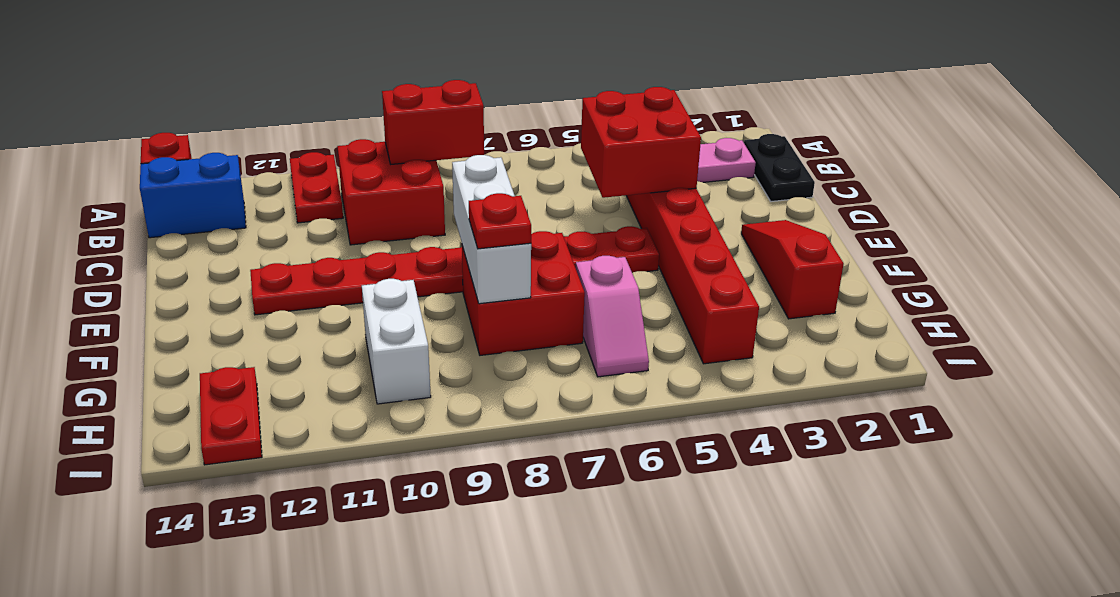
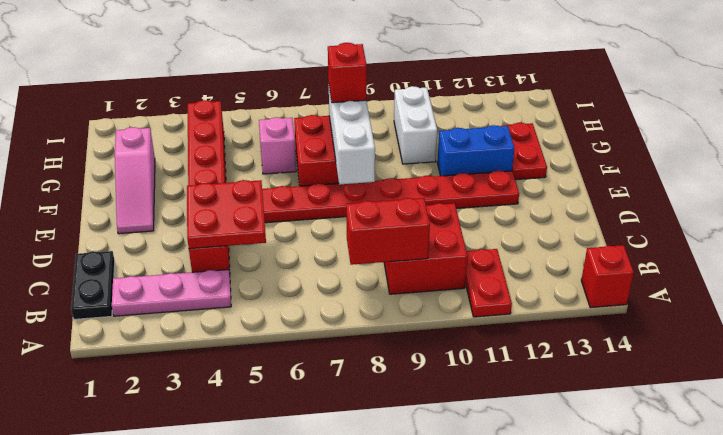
blue brick B13:B14 level 1 -> blue brick F11:F12 level 1
red brick C4:D5 level 2 -> red plate C4:D5 level 2
red slope E2:G2 level 1 top G -> pink slope E2:G2 level 1 top G
red plate G8 level 3 -> red brick G8 level 3
red plate H13:I13 level 1 -> red plate F13:G13 level 1

